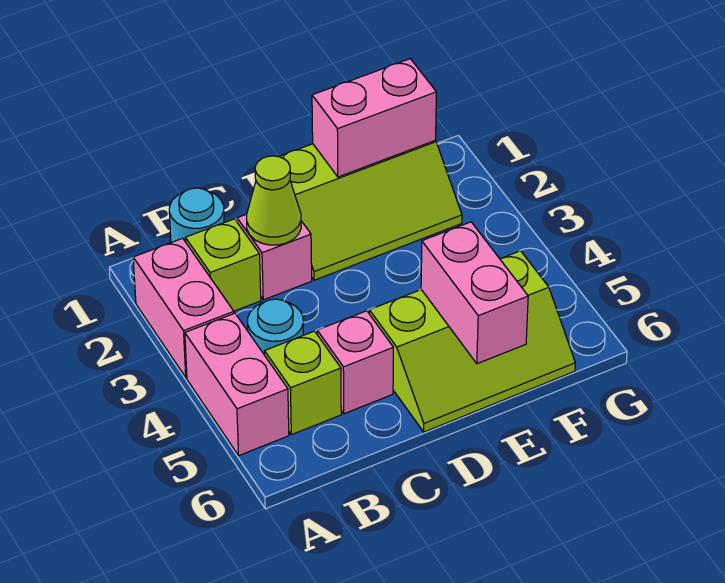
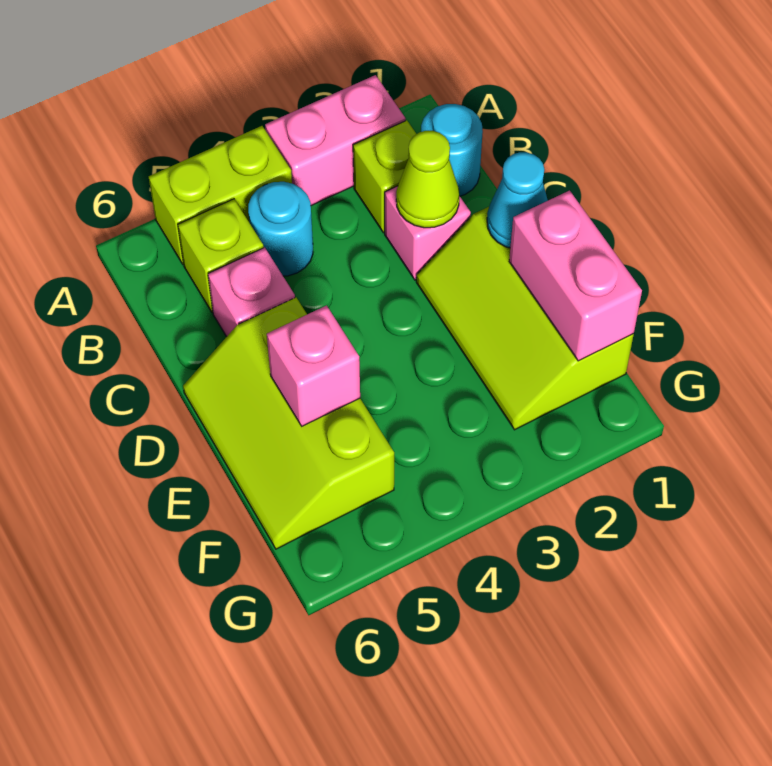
pink brick A4:A5 level 1 -> lime brick A4:A5 level 1
none -> cyan cone D1 level 2
pink brick E5:E6 level 2 -> pink brick E5 level 2

